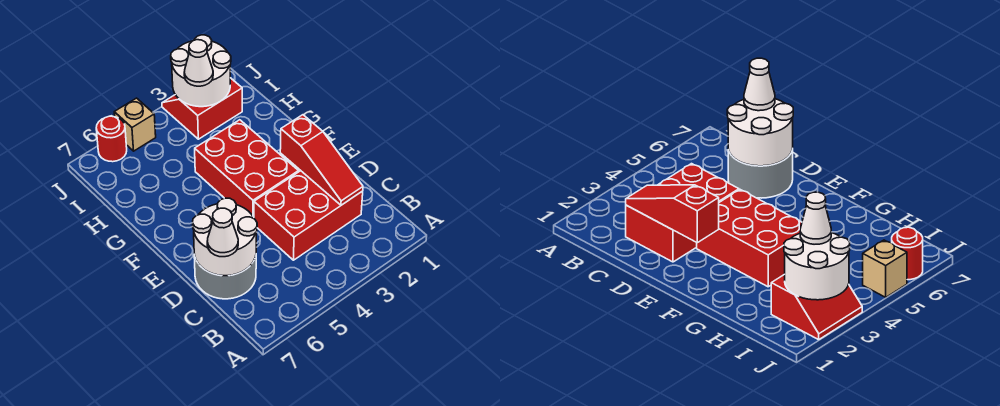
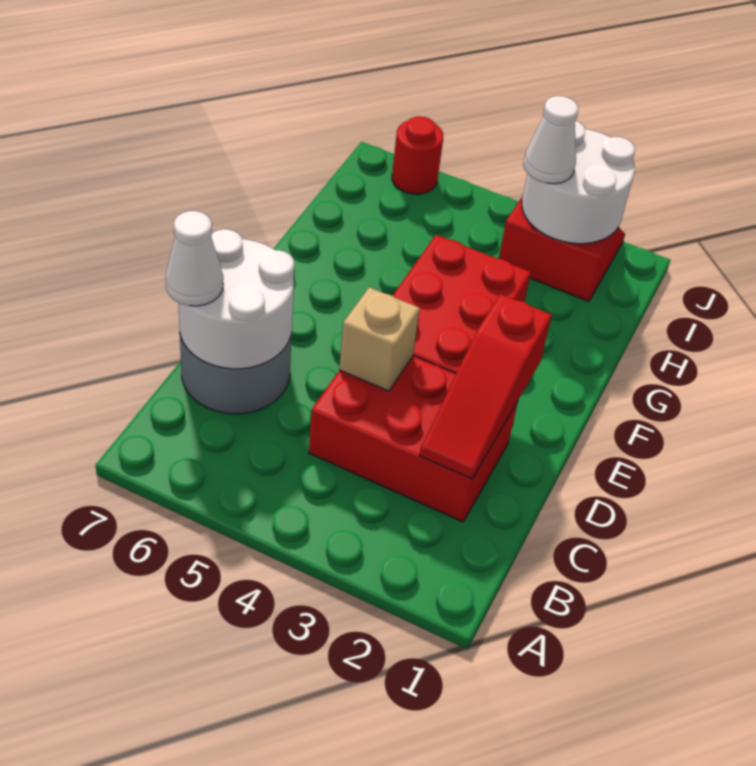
tan brick J5 level 1 -> tan brick D4 level 2

